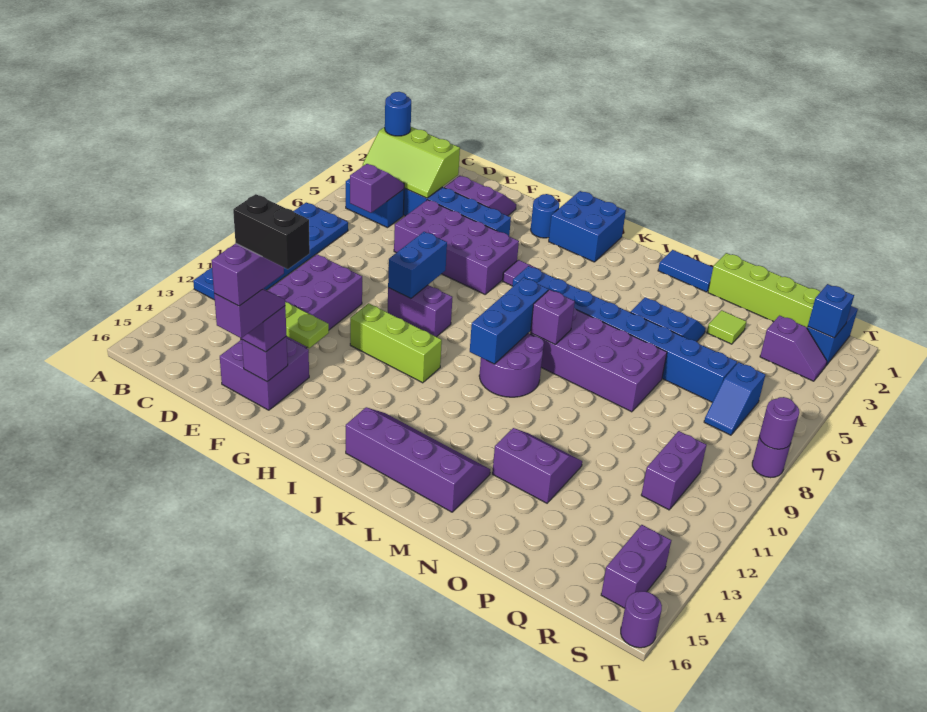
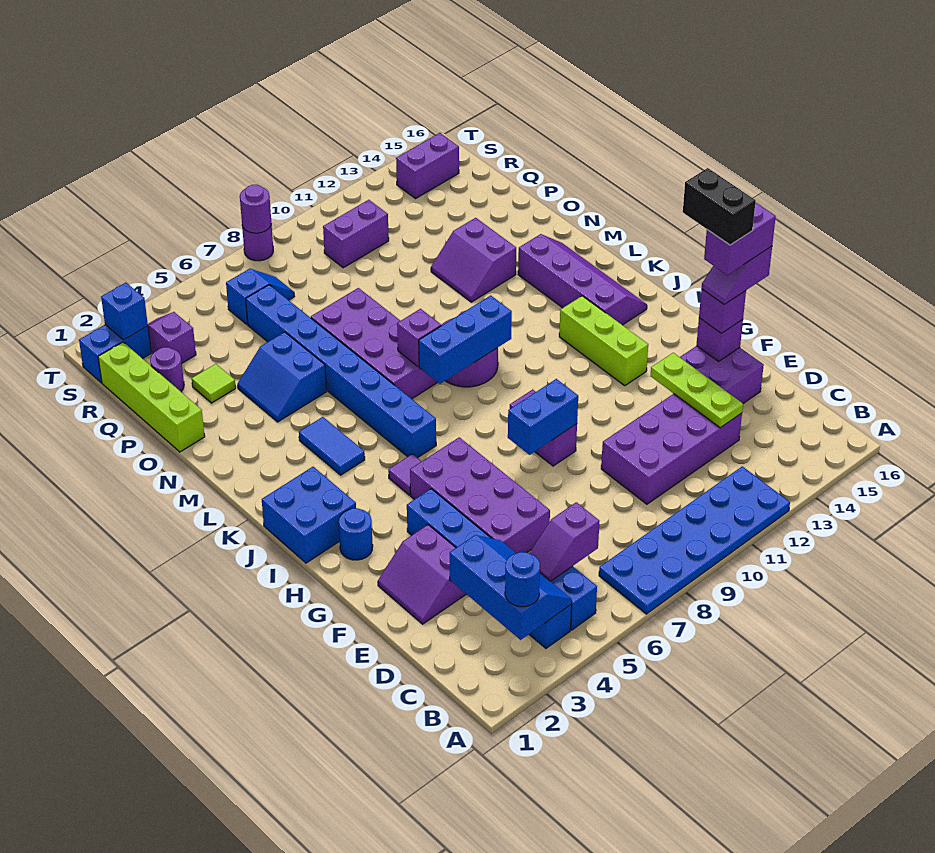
lime slope B3:D4 level 2 top 3 -> blue slope B3:D4 level 2 top 3
lime brick G11:I11 level 1 -> lime brick H13:J13 level 1
purple slope J14:M15 level 1 top 15 -> purple slope J14:M15 level 1 top 14
blue tile M1:N1 level 1 -> blue tile K4:L4 level 1
purple round brick T16 level 1 -> purple round brick Q2 level 1

